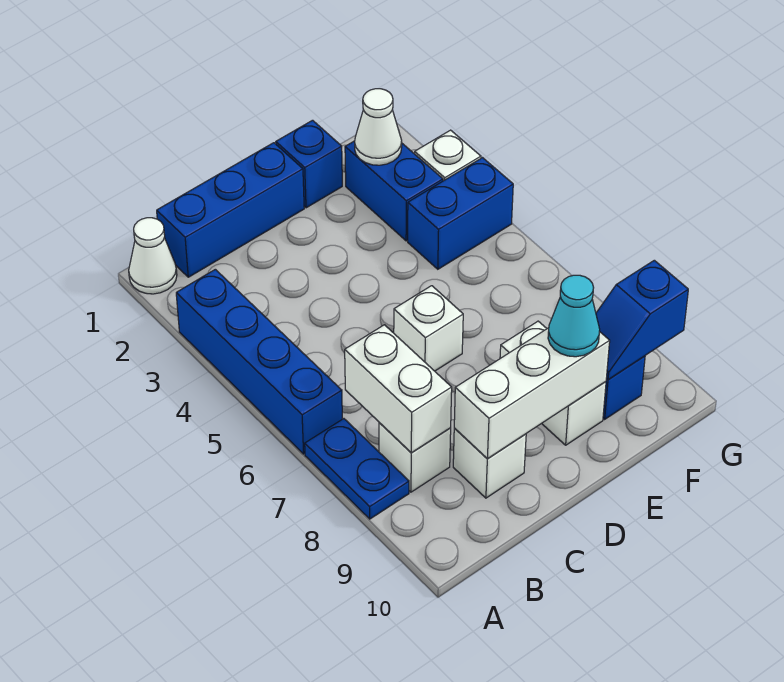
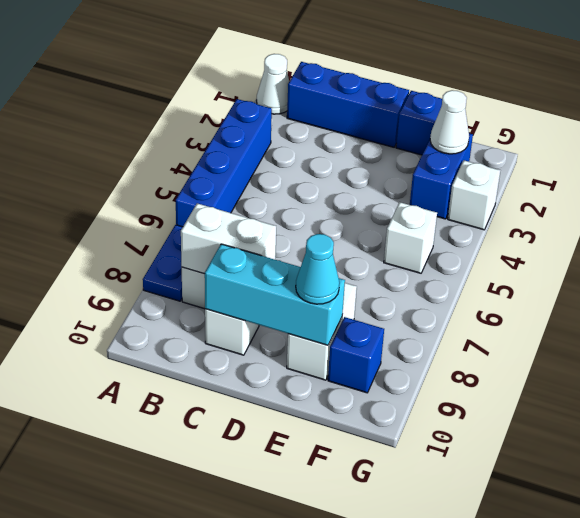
white brick B7:B8 level 2 -> white brick B8:C8 level 2
white brick C9:E9 level 2 -> cyan brick C9:E9 level 2
white brick D6 level 1 -> white brick F5 level 1
blue brick F4:G4 level 1 -> none
blue slope F9:G9 level 2 top G -> none

